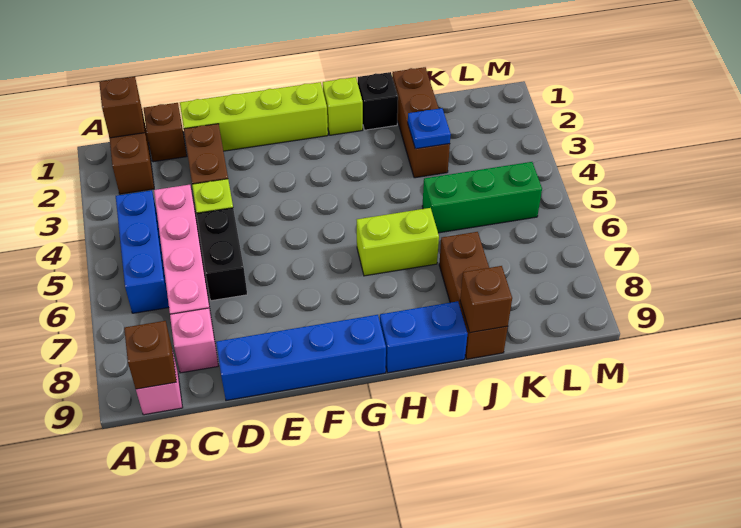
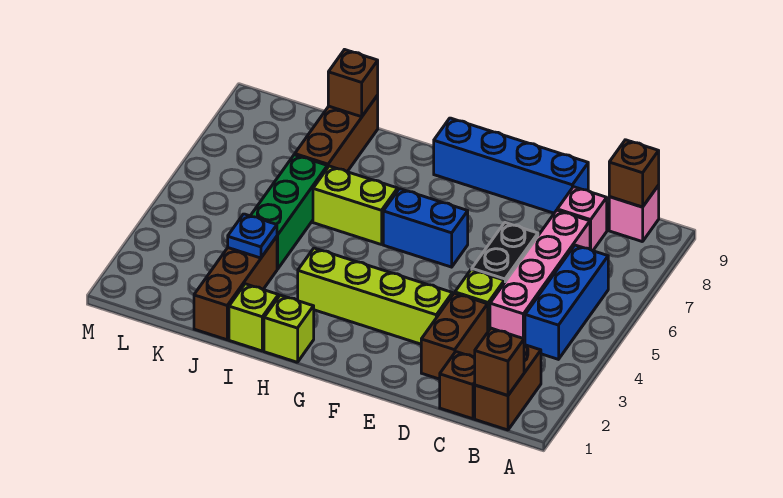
lime brick D1:G1 level 1 -> lime brick E3:H3 level 1
blue brick H9:I9 level 1 -> blue brick F6:G6 level 1
black brick I1 level 1 -> lime brick I1 level 1
green brick J5:L5 level 1 -> green brick J4:J6 level 1

